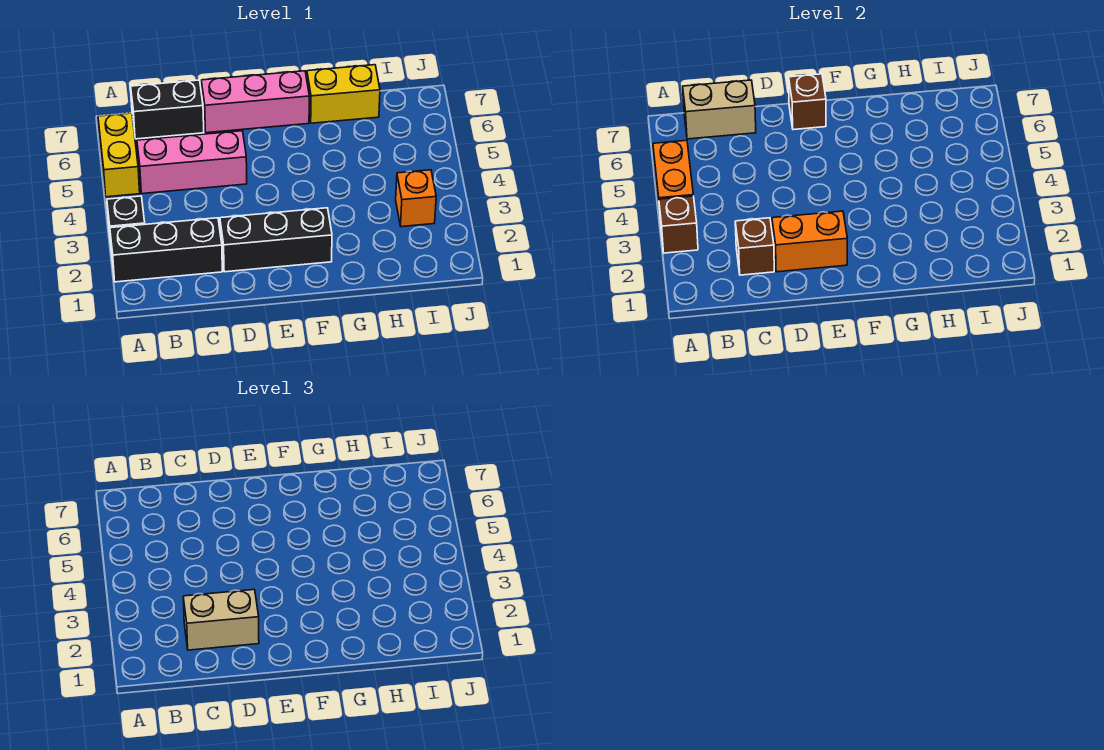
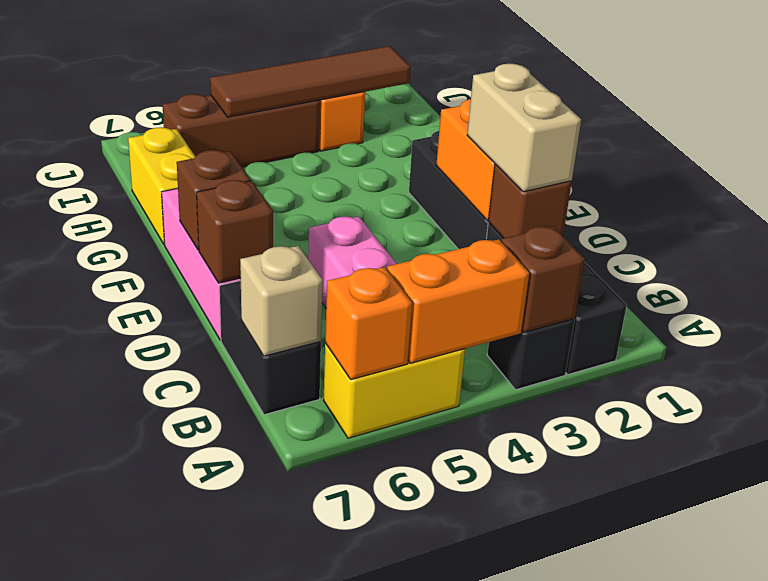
none -> orange brick A6 level 2
tan brick B7:C7 level 2 -> tan brick B7 level 2
none -> brown brick D7 level 2
none -> brown tile I2:I5 level 2
none -> brown brick I4:I6 level 1

